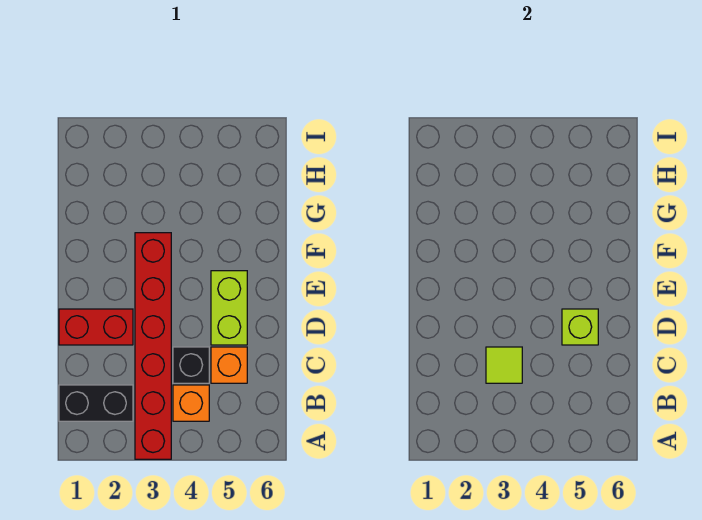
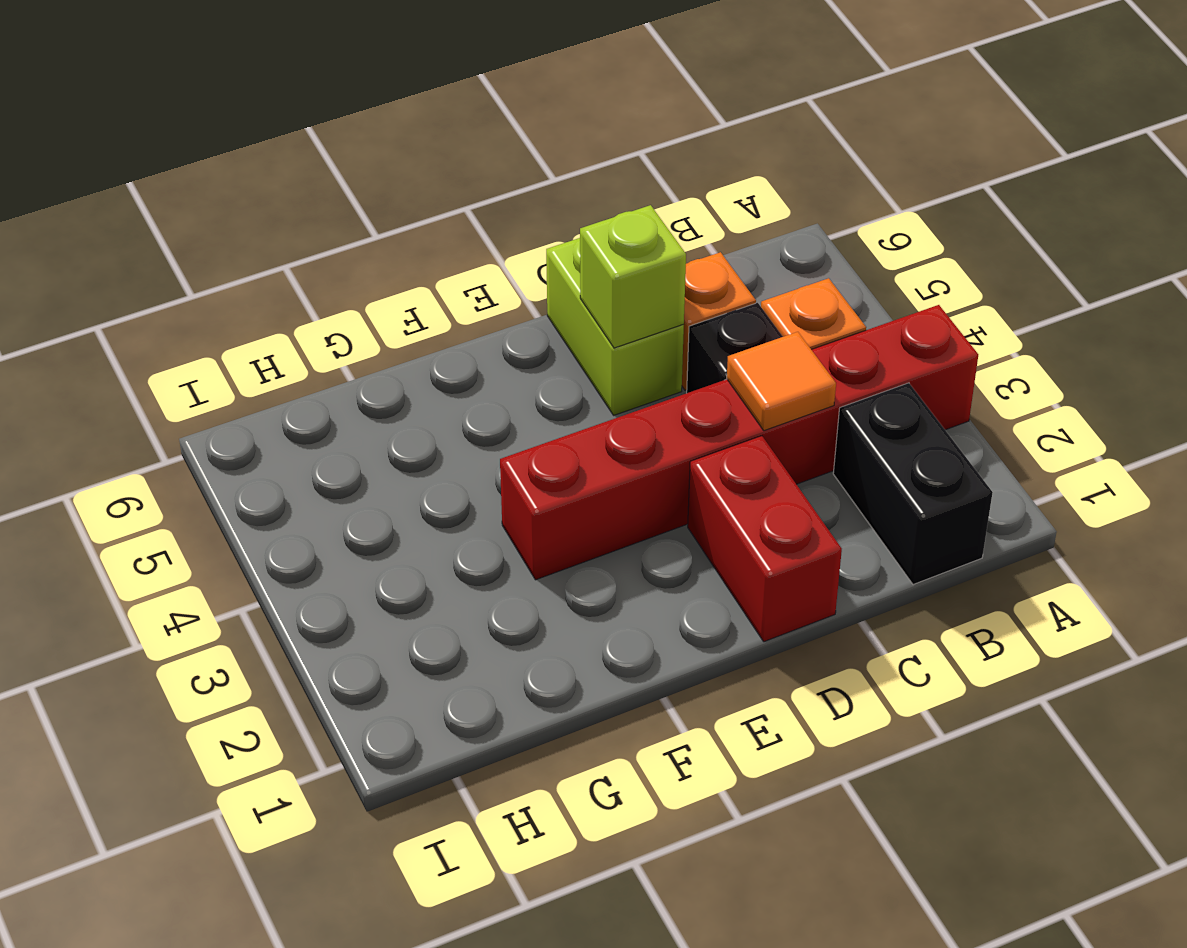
lime tile C3 level 2 -> orange tile C3 level 2
lime brick D5:E5 level 1 -> lime brick D5:D6 level 1

